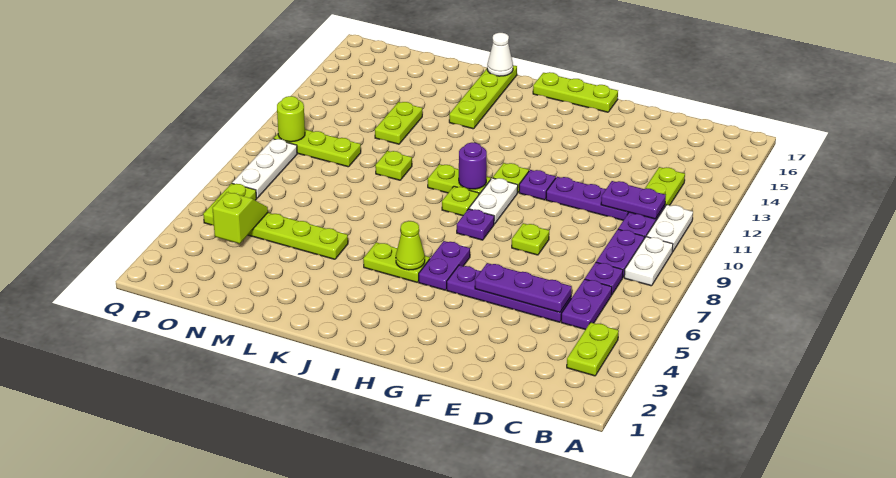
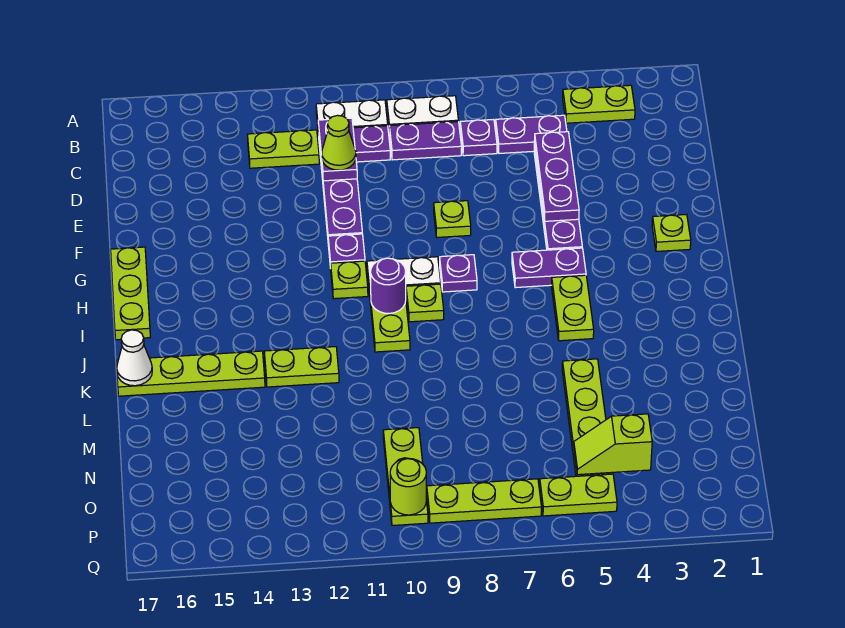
lime cone I5 level 2 -> lime cone D11 level 3
lime plate L10 level 1 -> lime plate G2 level 1
lime plate M12:M13 level 1 -> lime plate K12:K13 level 1
white plate P7:P9 level 1 -> lime plate P7:P9 level 1

